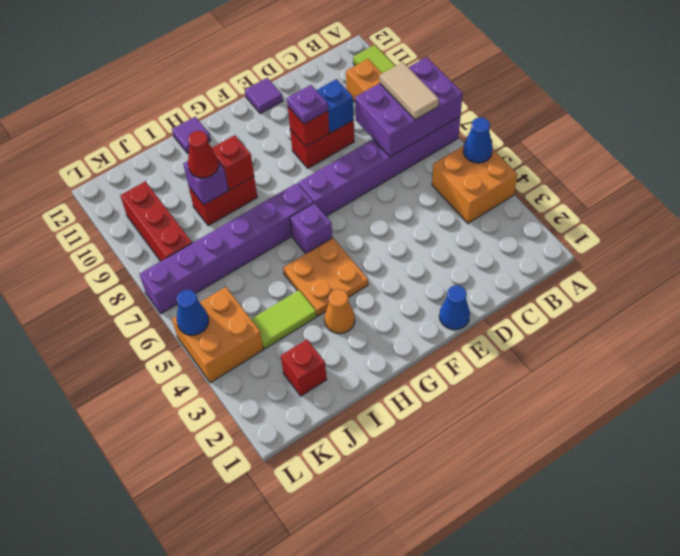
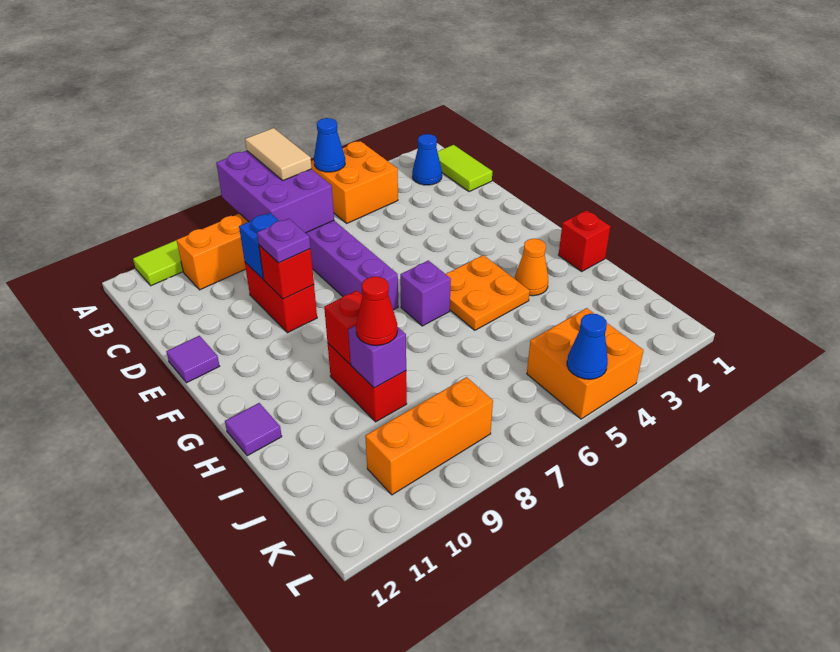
tan tile B7:B8 level 3 -> tan tile A7:B7 level 3
blue cone E1 level 1 -> blue cone B2 level 1
purple brick G7:L7 level 1 -> none
lime tile I4:J4 level 1 -> lime tile B1:C1 level 1
red brick J2 level 1 -> red brick H1 level 1
red brick K8:K10 level 1 -> orange brick K8:K10 level 1

